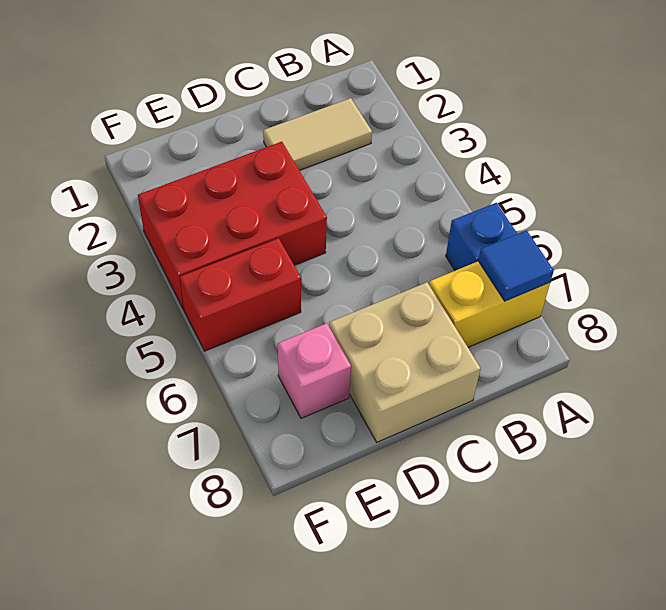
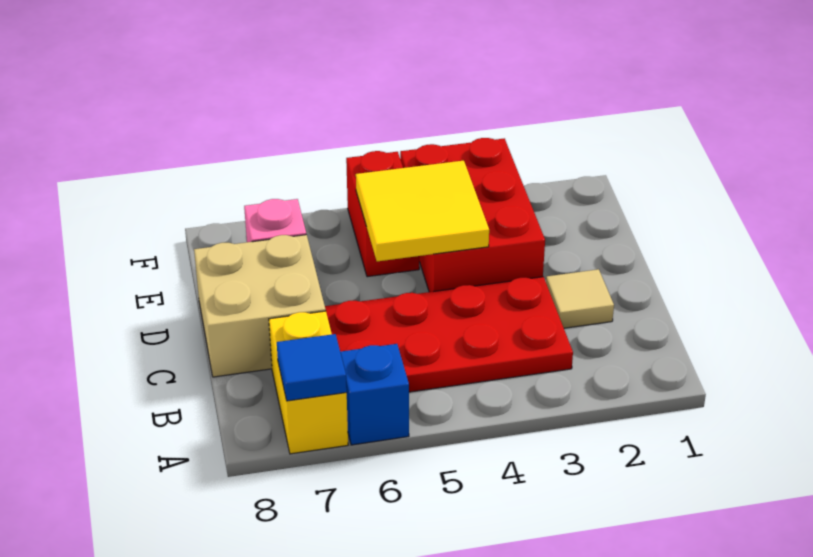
tan tile B2:C2 level 1 -> tan tile C2 level 1
none -> red plate B3:C6 level 1
none -> yellow tile D4:E5 level 2

